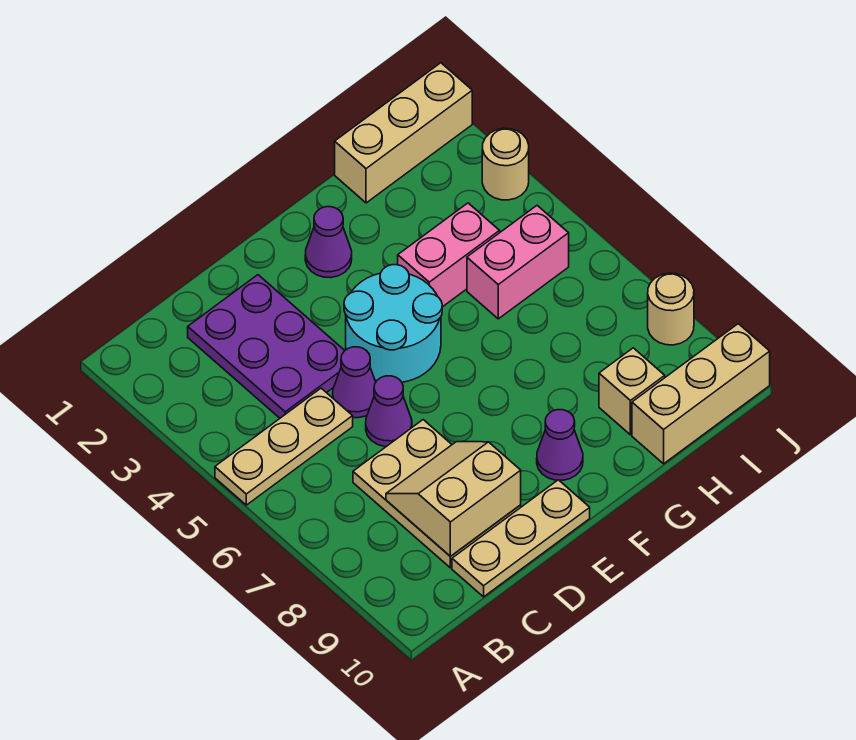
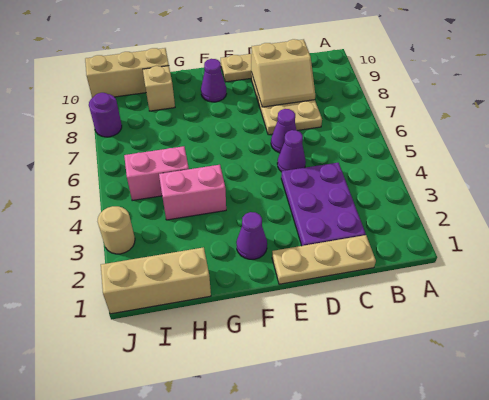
tan plate A5:C5 level 1 -> tan plate C1:E1 level 1
cyan round brick E4:F5 level 1 -> none
tan round brick J8 level 1 -> purple round brick J8 level 1

